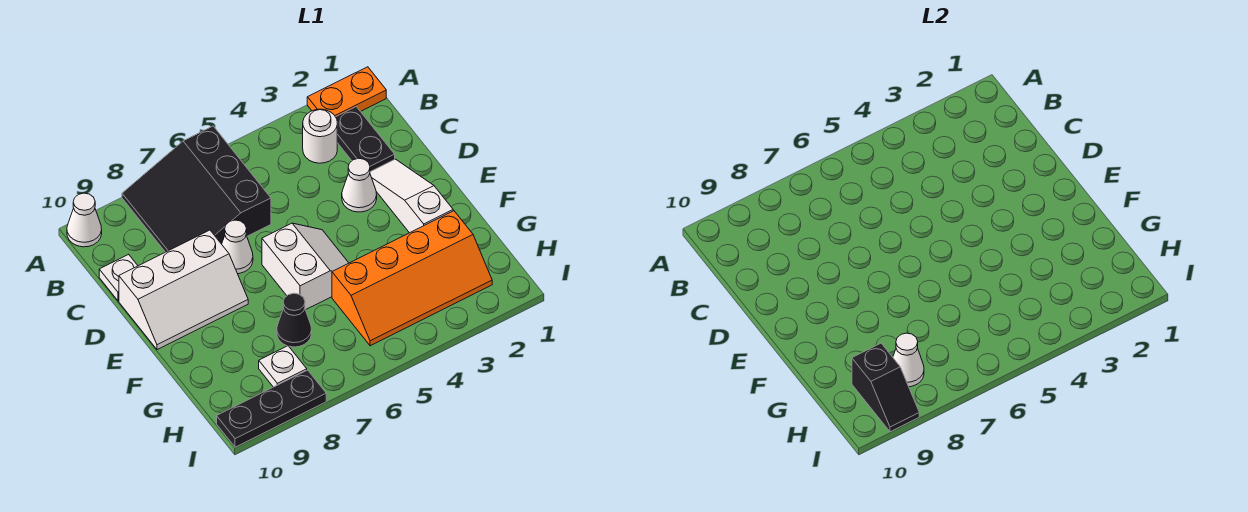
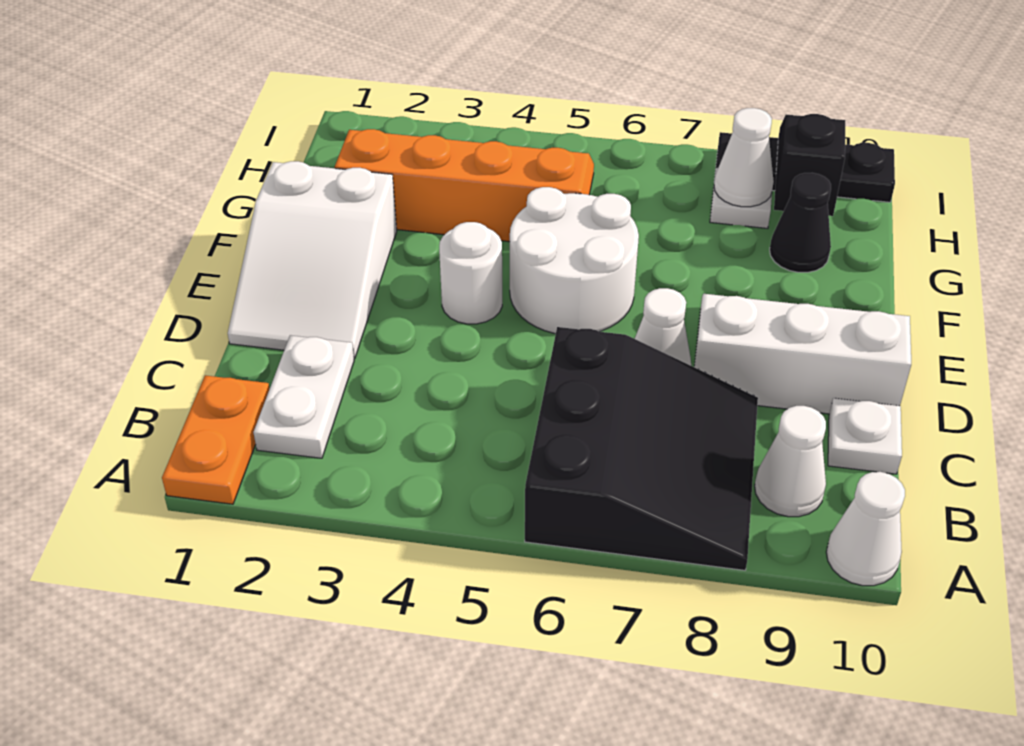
orange plate A1:A2 level 1 -> orange plate A1:B1 level 1
black plate B2:C2 level 1 -> white plate B2:C2 level 1
white round brick B3 level 1 -> white round brick E4 level 1
white slope D2:F2 level 1 top F -> white slope D1:F2 level 1 top F
white cone D3 level 1 -> white cone B9 level 1
white slope E5:F6 level 1 top 6 -> white round brick E5:F6 level 1
black cone G7 level 1 -> black cone G9 level 1

